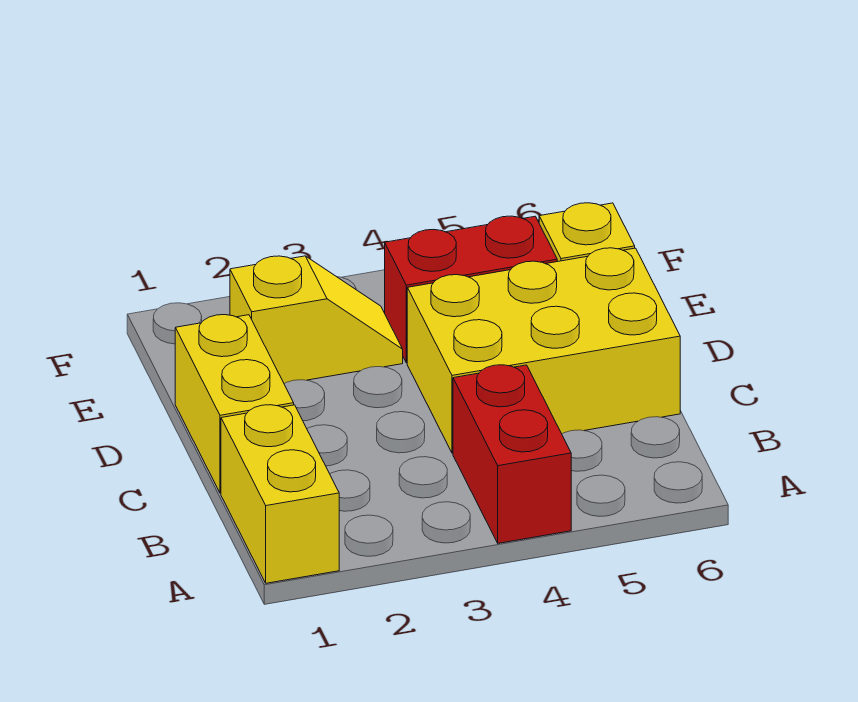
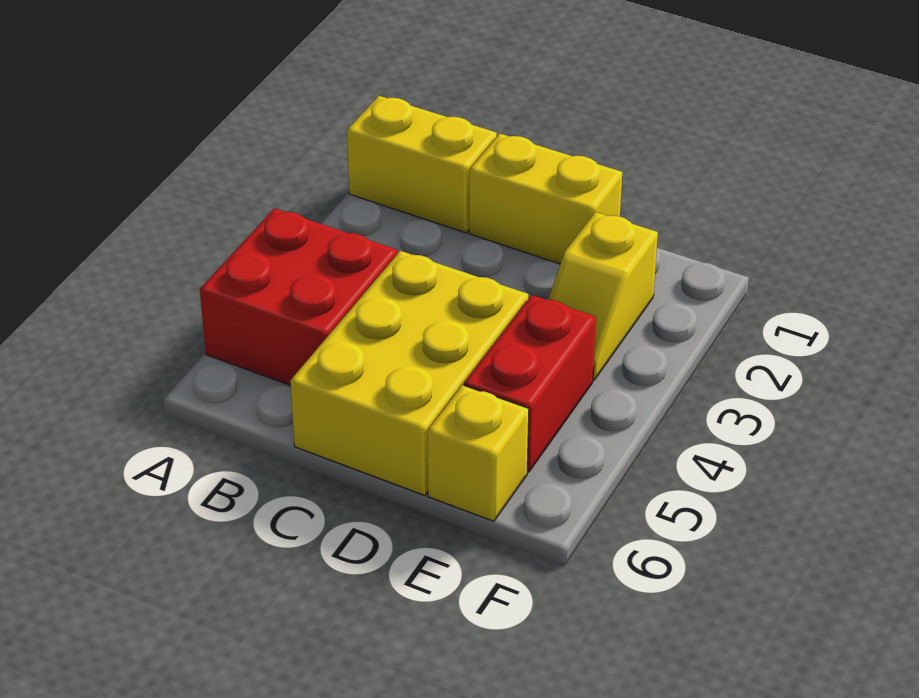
red brick A4:B4 level 1 -> red brick A4:B5 level 1

